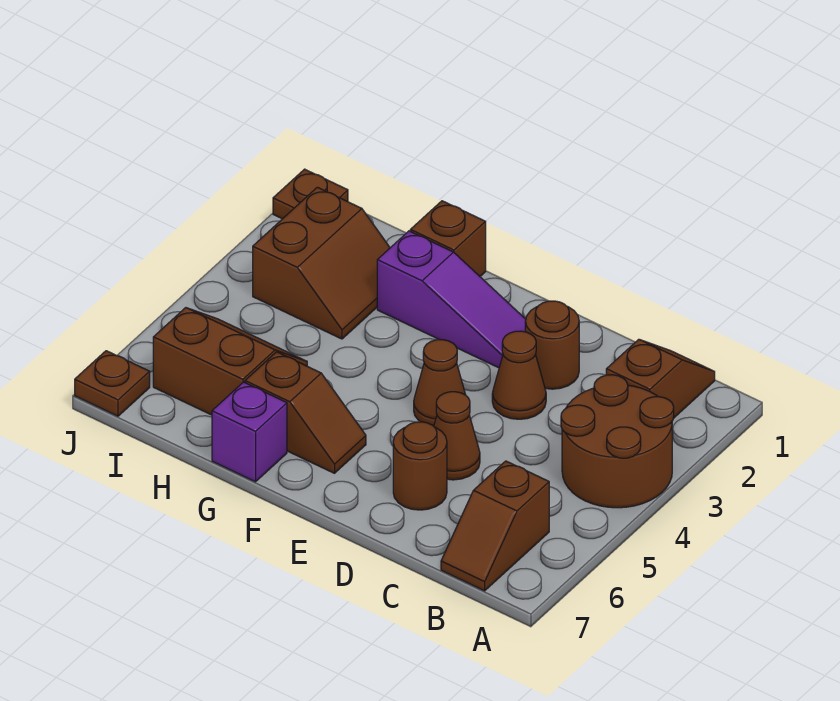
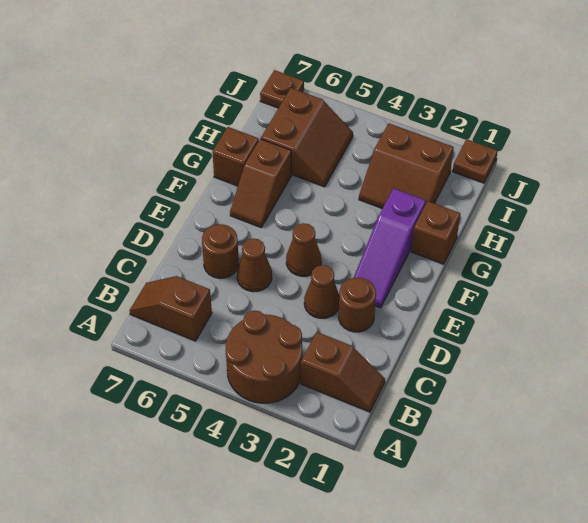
purple brick G7 level 1 -> brown brick G7 level 1

